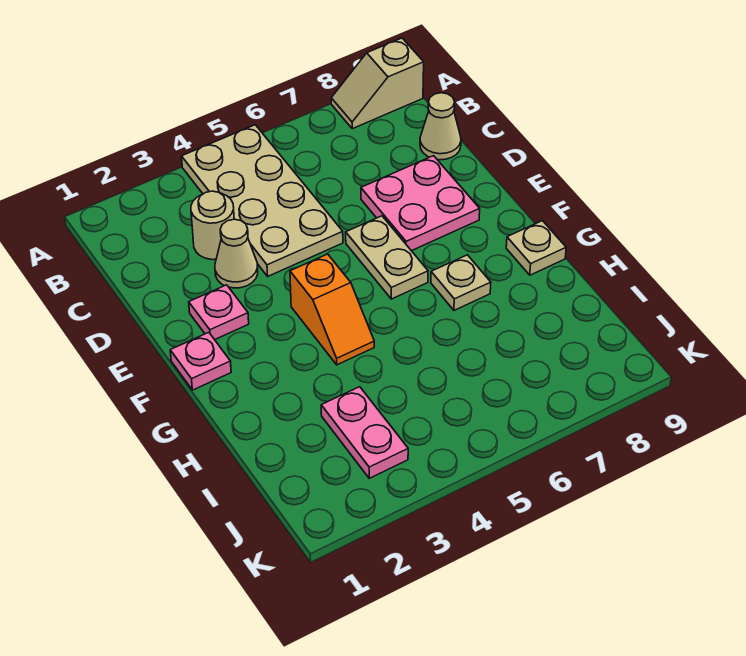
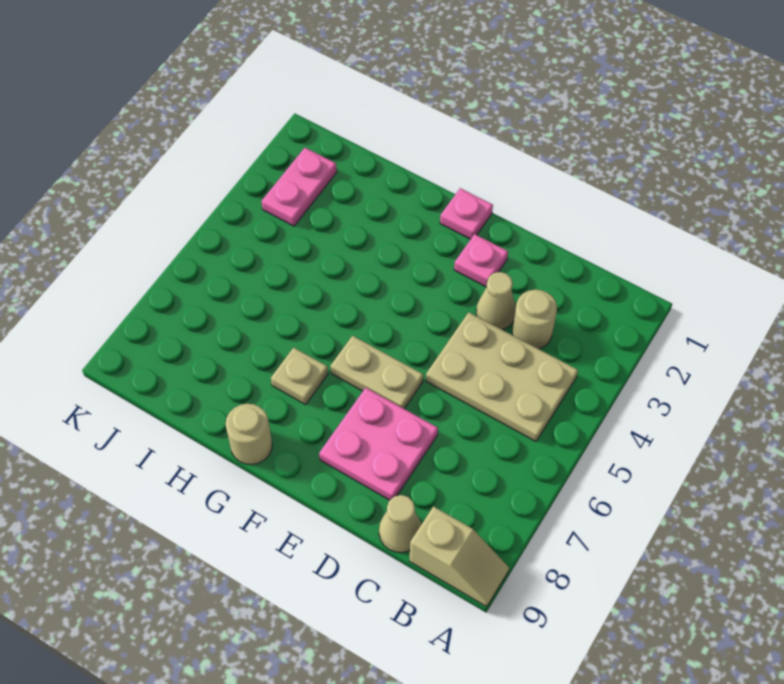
tan plate A4:D5 level 1 -> tan plate B4:D5 level 1
tan slope A8:A9 level 1 top 9 -> tan slope A9:B9 level 1 top B
orange slope F4:G4 level 1 top F -> none
tan plate G9 level 1 -> tan round brick G9 level 1
pink plate I3:J3 level 1 -> pink plate J2:J3 level 1

